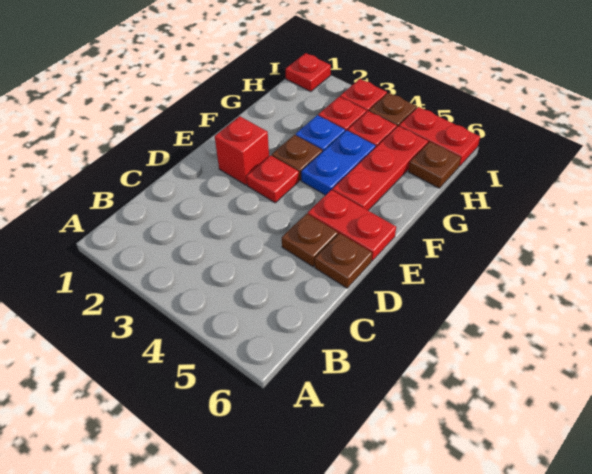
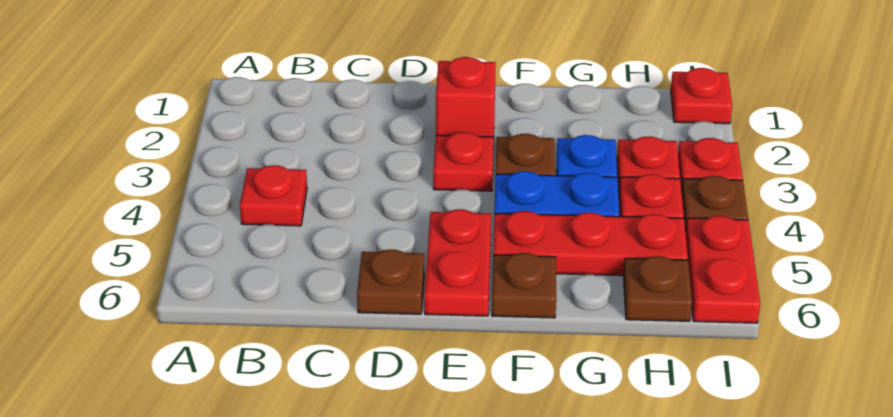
none -> red plate B4 level 1
brown plate D5 level 1 -> brown plate F6 level 1

